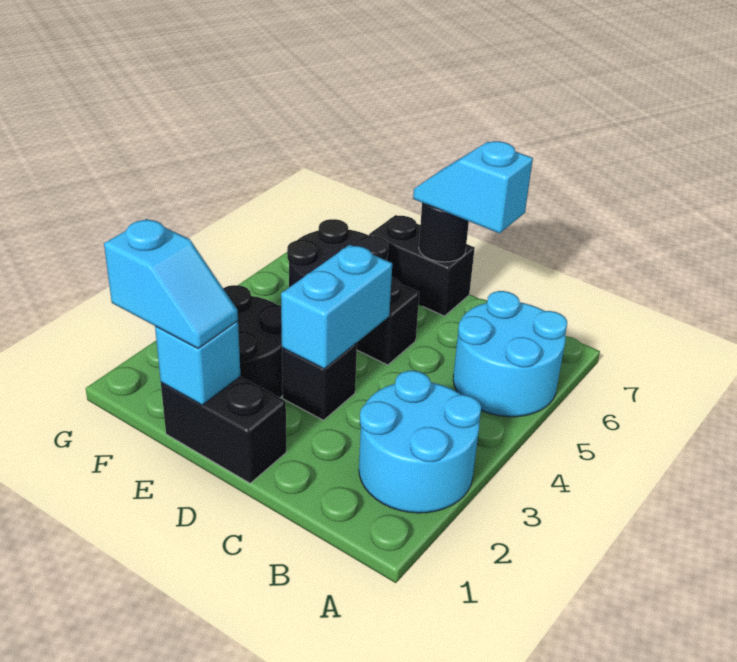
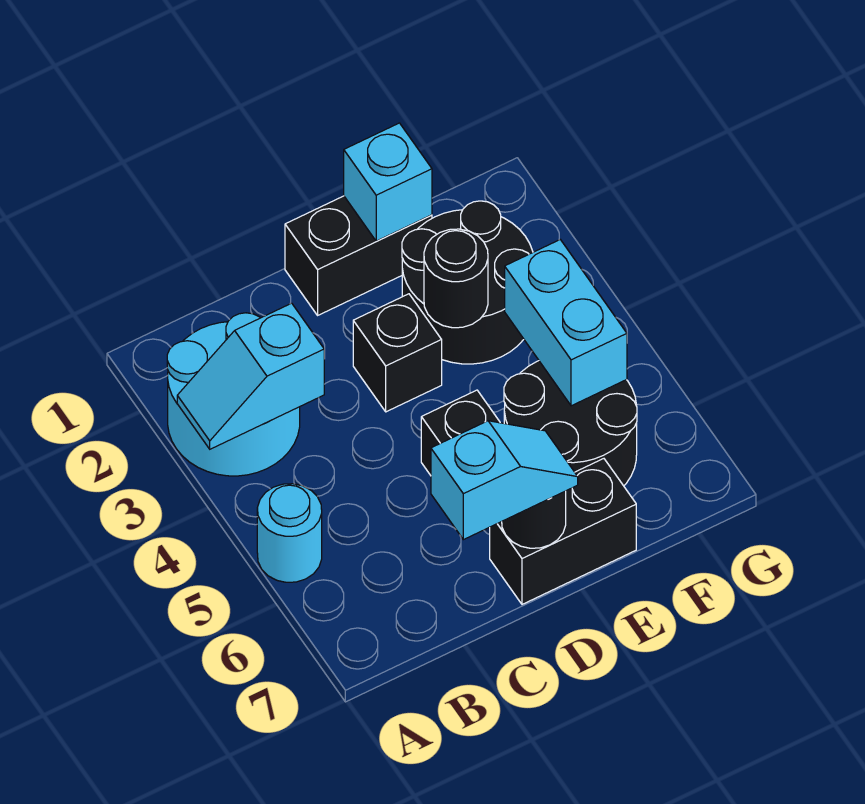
cyan round brick A5:B6 level 1 -> cyan round brick A5 level 1
cyan brick D3:D4 level 2 -> cyan brick F4:F5 level 2
cyan slope E1:F1 level 3 top F -> cyan slope A3:B3 level 2 top B
none -> black round brick E3 level 2

